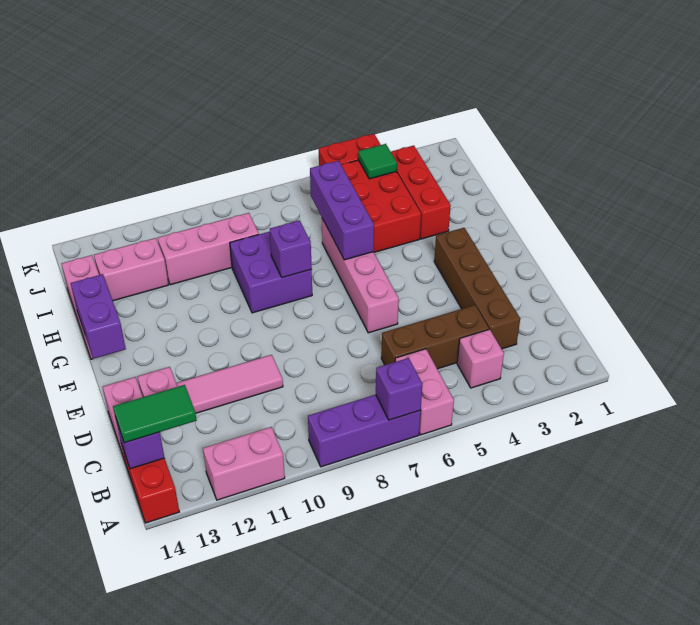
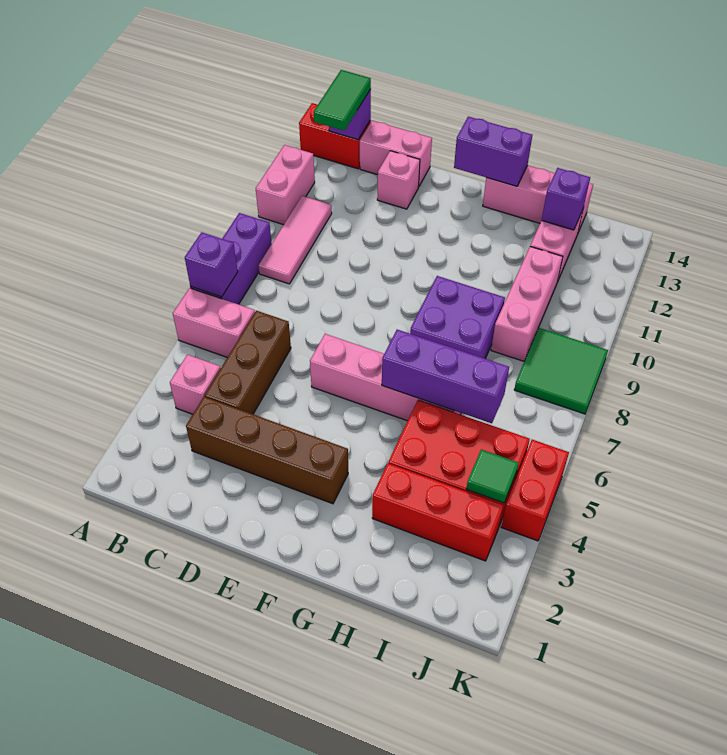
pink tile D10:D12 level 1 -> pink tile B9:B11 level 1
purple brick G8 level 2 -> purple brick I13 level 2
none -> green tile J8:K9 level 1

